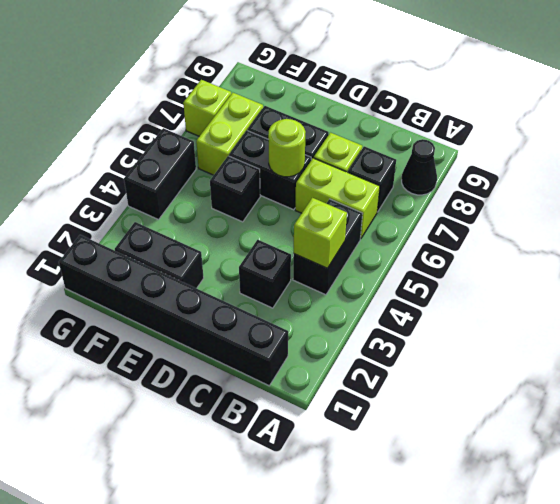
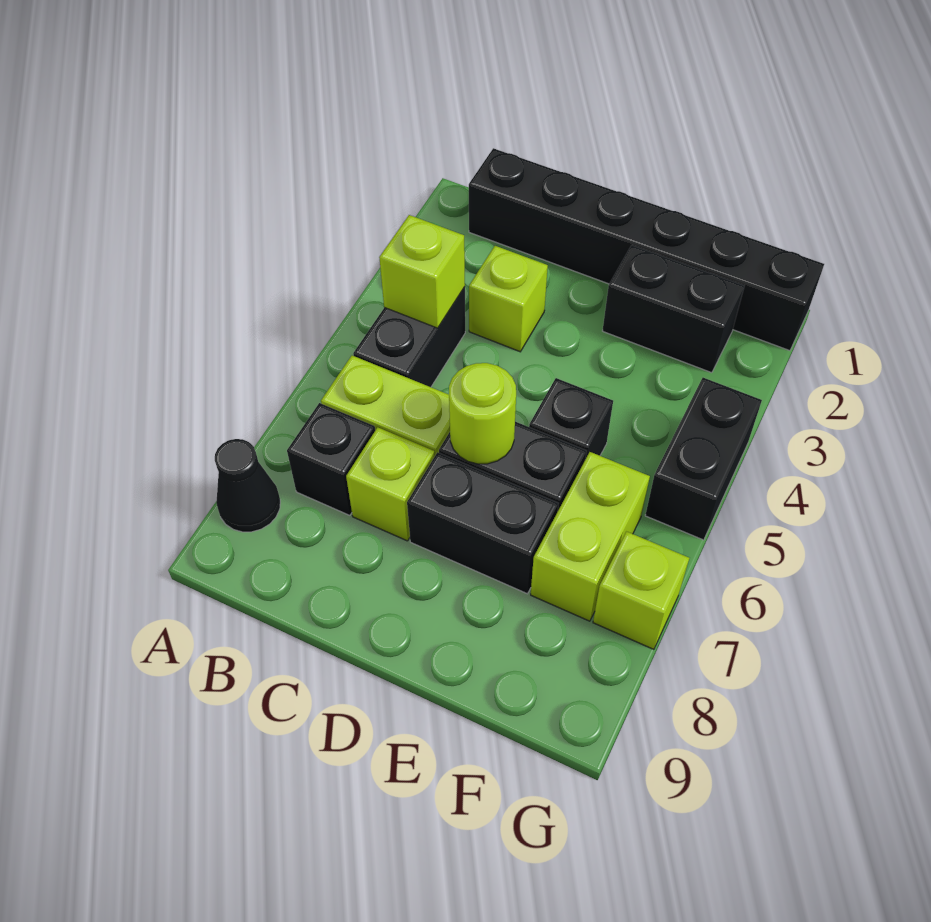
black brick C3 level 1 -> lime brick C3 level 1

